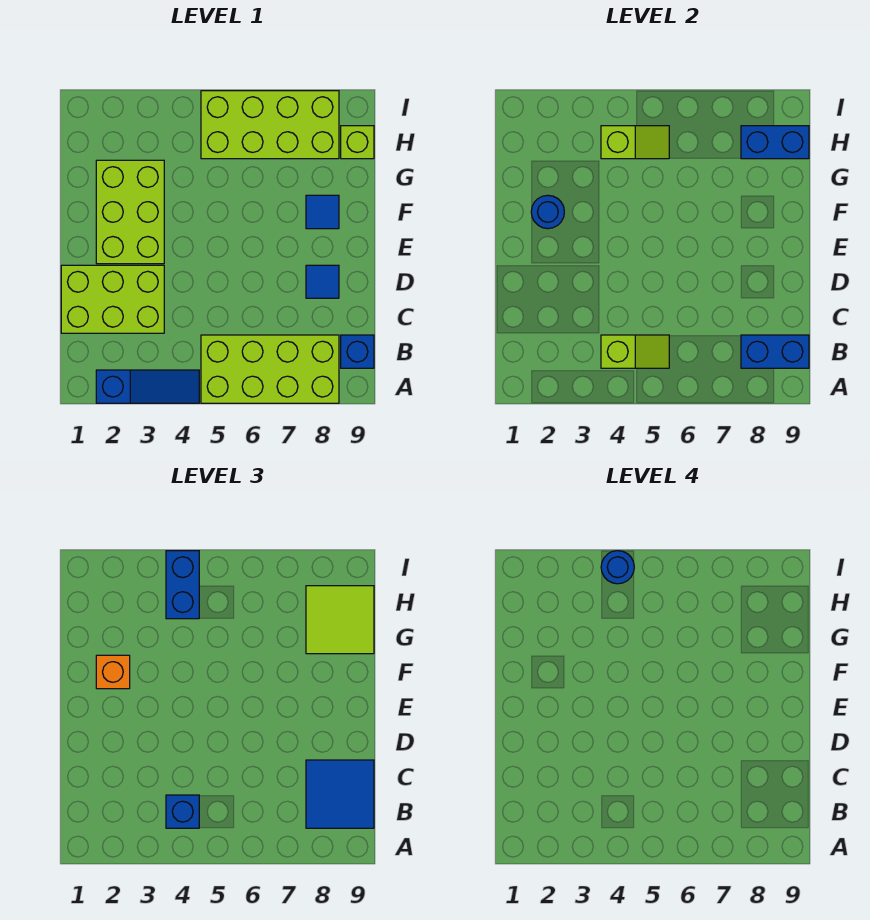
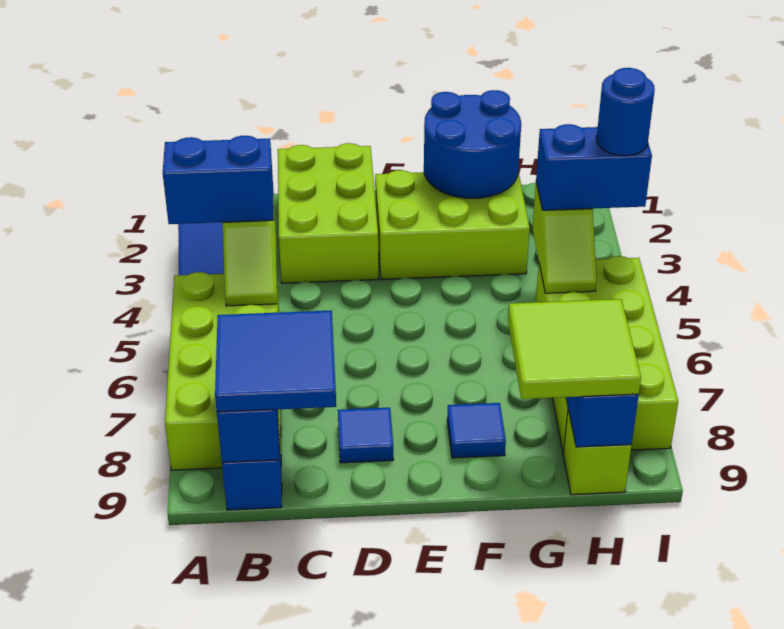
blue brick B4 level 3 -> blue brick A4:B4 level 3
blue round brick F2 level 2 -> blue round brick F1:G2 level 2
orange brick F2 level 3 -> none

